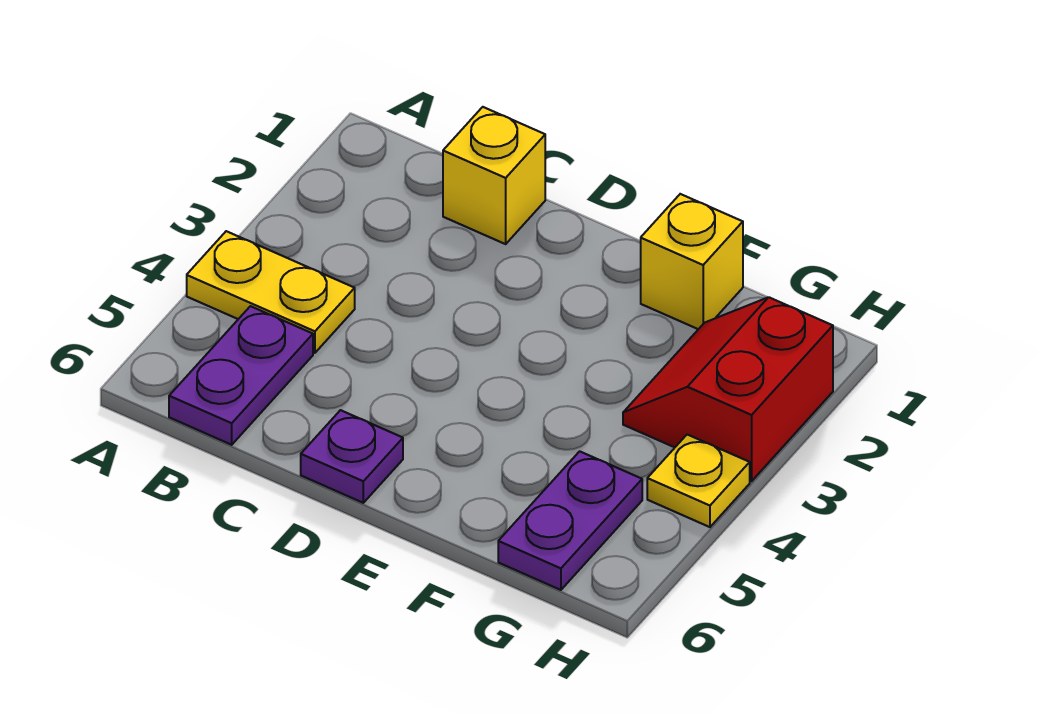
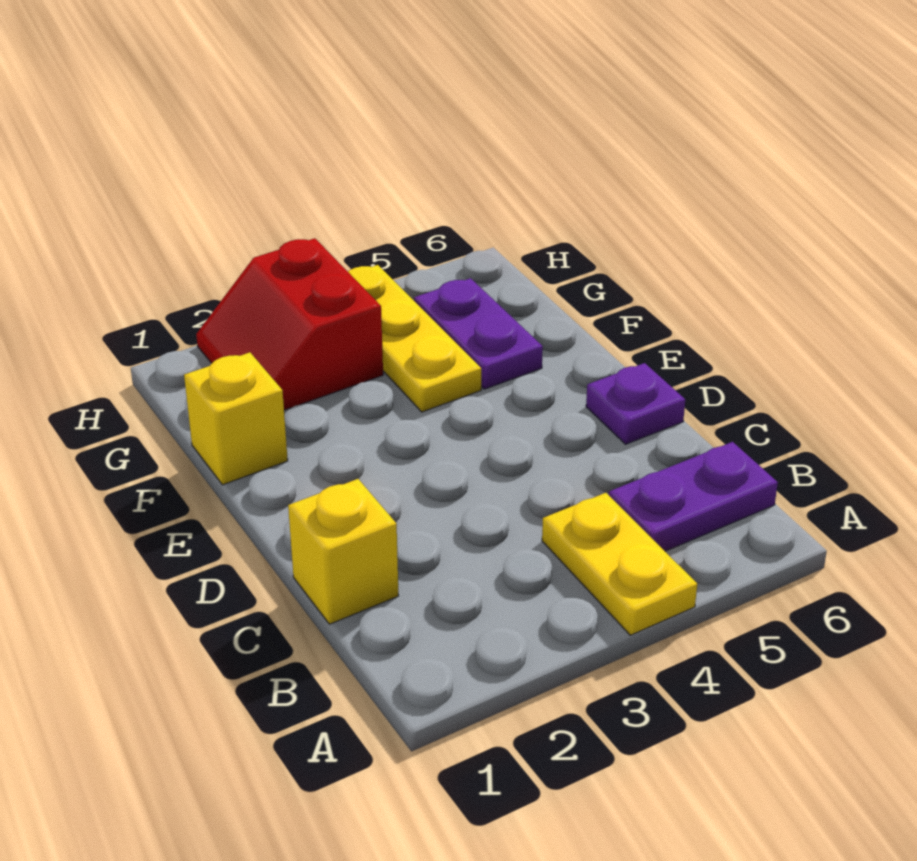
red slope G2:H3 level 1 top H -> red slope G2:H3 level 1 top 3
purple plate G5:G6 level 1 -> purple plate F5:G5 level 1
yellow plate H4 level 1 -> yellow plate F4:H4 level 1

